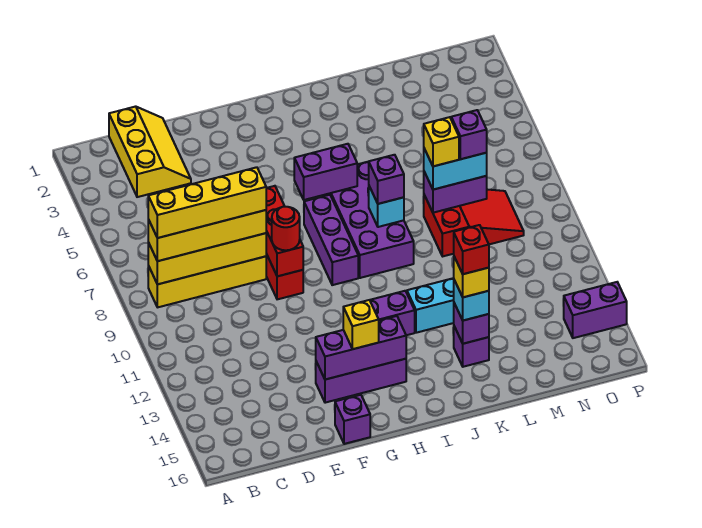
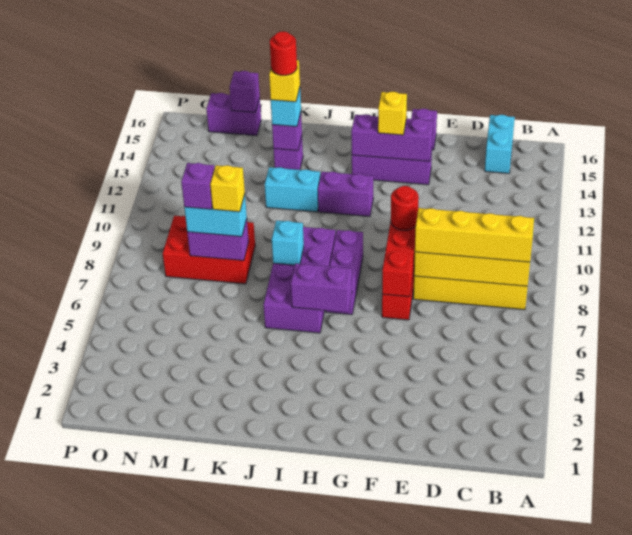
yellow brick B8:E8 level 4 -> none
yellow slope C1:D3 level 1 top C -> none
none -> cyan brick C15:C16 level 1
purple brick J8 level 3 -> purple brick M16 level 2
red brick K14 level 5 -> red round brick K14 level 5
red slope L8:N9 level 1 top L -> red brick L8:N9 level 1
purple brick O14:P14 level 1 -> purple brick M16:N16 level 1

